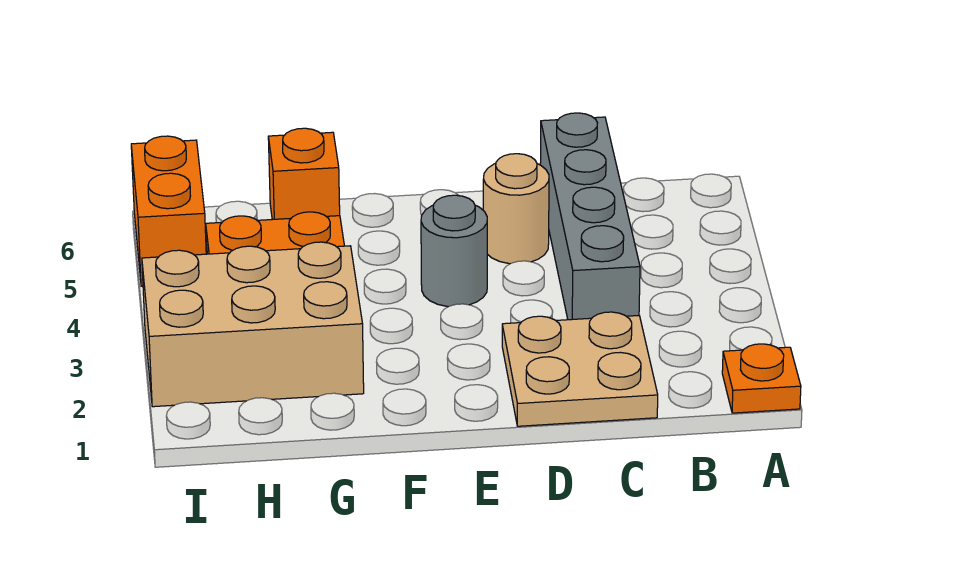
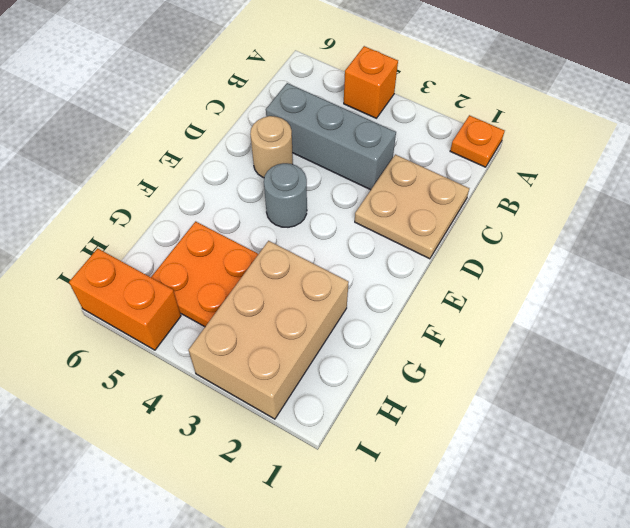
grey brick C3:C6 level 1 -> grey brick C3:C5 level 1
orange brick G6 level 1 -> orange brick A4 level 1

